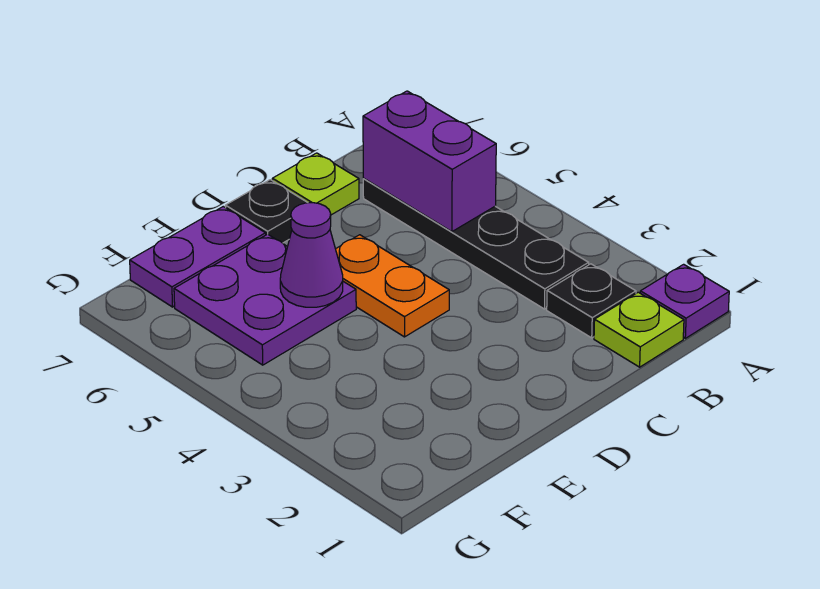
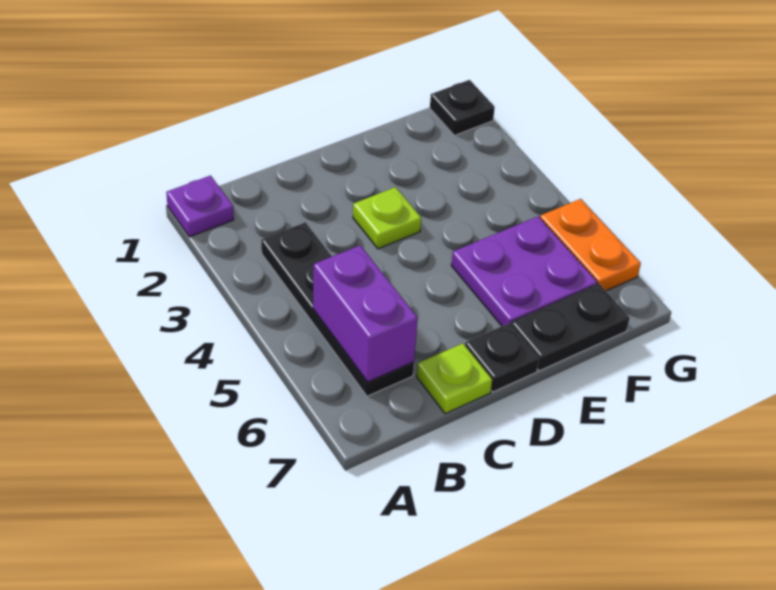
lime plate B1 level 1 -> lime plate D3 level 1
black plate B2 level 1 -> black plate G1 level 1
orange plate D4:D5 level 1 -> orange plate G5:G6 level 1
purple cone E5 level 2 -> none
purple plate E7:F7 level 1 -> black plate E7:F7 level 1

